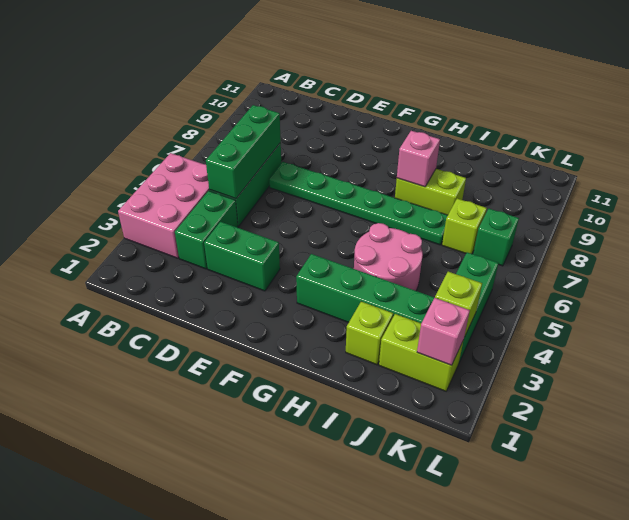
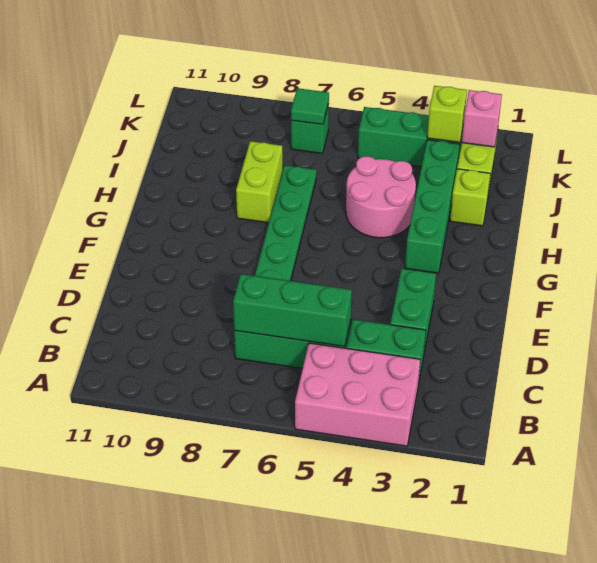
pink brick H8 level 2 -> none
lime brick J7 level 1 -> none
none -> green tile K7 level 2

